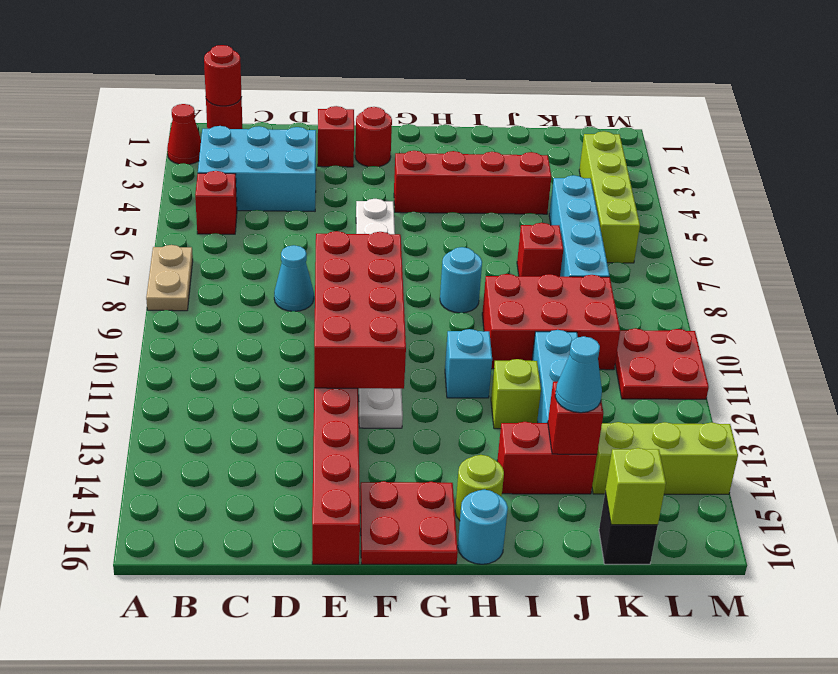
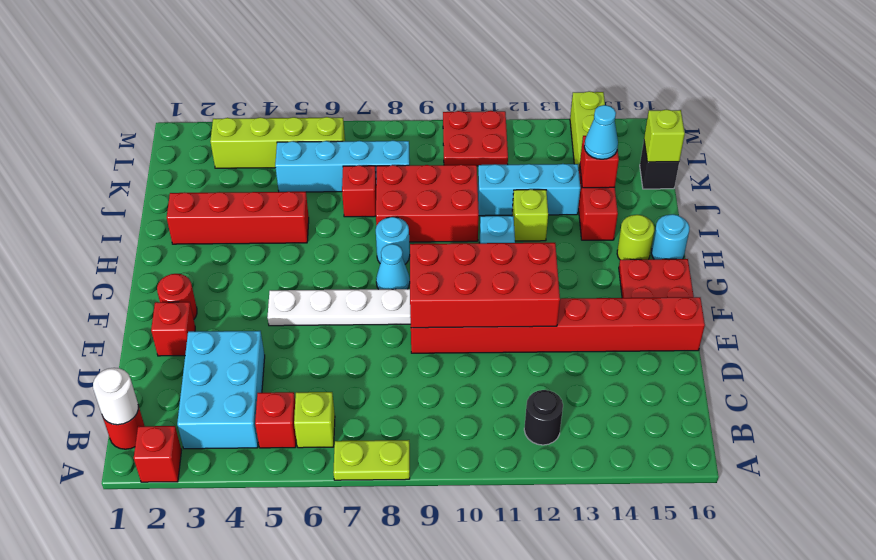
red cone A2 level 1 -> red brick A2 level 1
tan plate A7:A8 level 1 -> lime plate A7:A8 level 1
red round brick B1 level 2 -> white round brick B1 level 2
none -> lime brick B6 level 1
none -> black round brick B12 level 1
cyan cone D8 level 1 -> cyan cone G8 level 1
red brick G4:J4 level 1 -> red brick I2:I5 level 1
red brick I9:K10 level 1 -> red brick I8:J10 level 1

